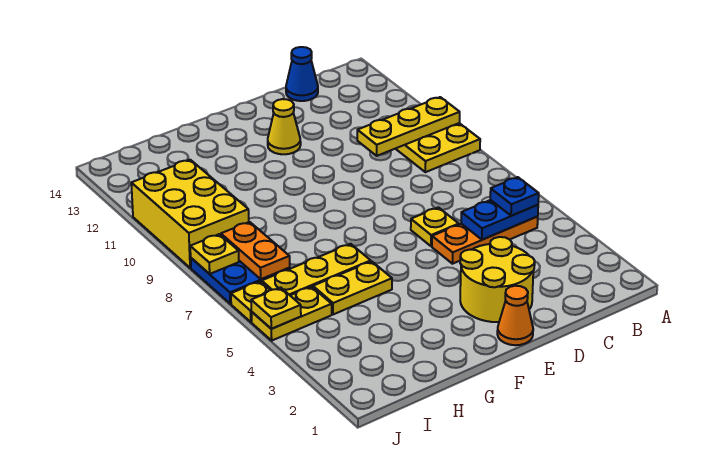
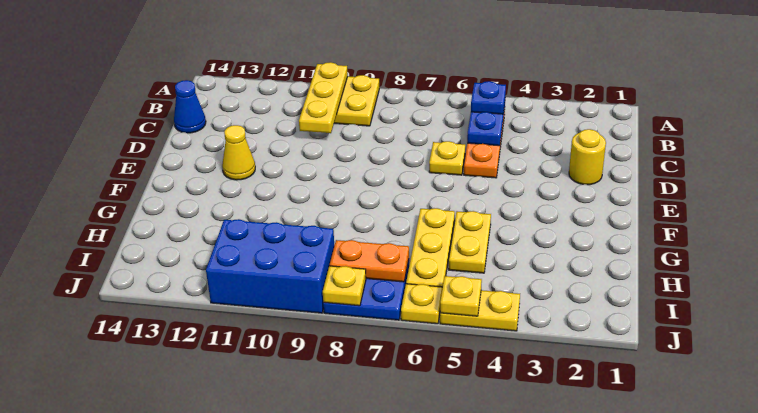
yellow round brick D2:E3 level 1 -> yellow round brick D2 level 1
orange cone E1 level 1 -> none
yellow plate I5:J5 level 1 -> yellow plate J4:J5 level 1
yellow brick I9:J11 level 1 -> blue brick I9:J11 level 1

